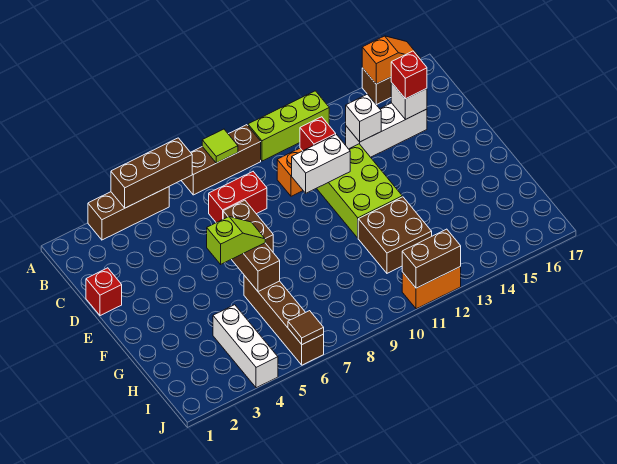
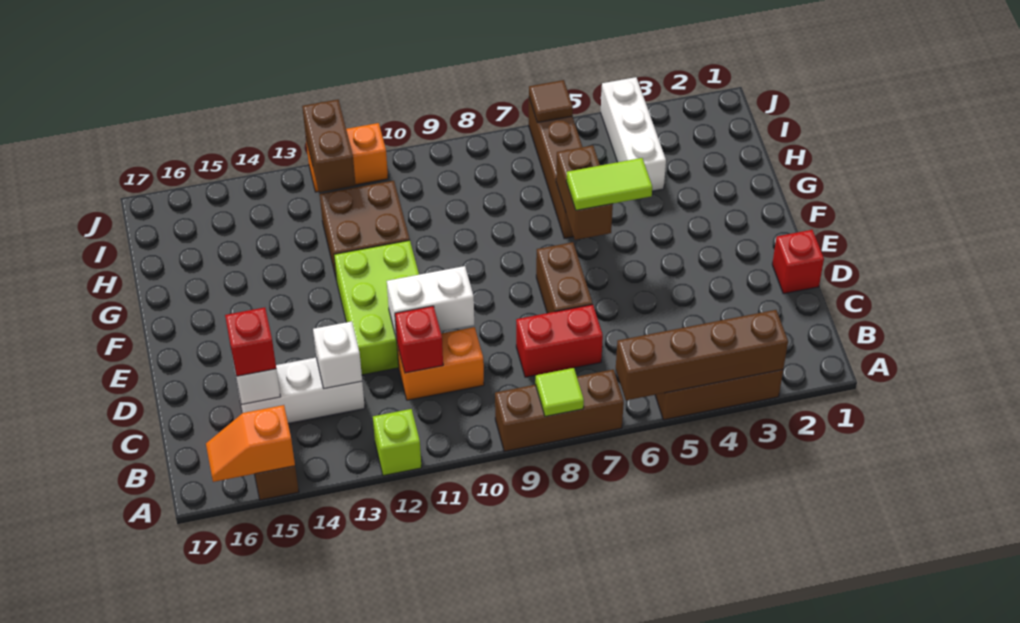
brown brick A4:A6 level 2 -> brown brick A3:A6 level 2
lime brick A10:A12 level 1 -> lime brick A12 level 1
lime slope F5:F6 level 3 top 5 -> lime tile F5:F6 level 3
brown brick J11:J12 level 2 -> brown brick I12:J12 level 2

